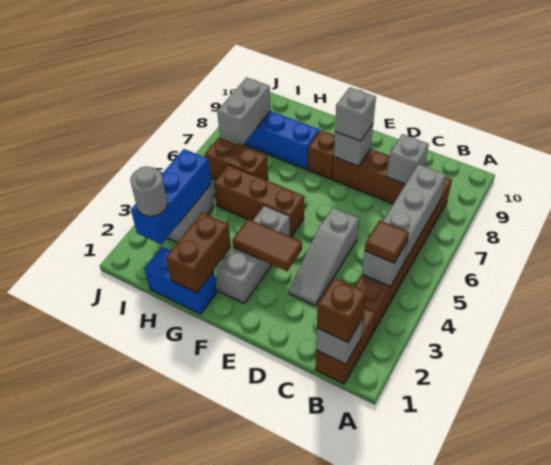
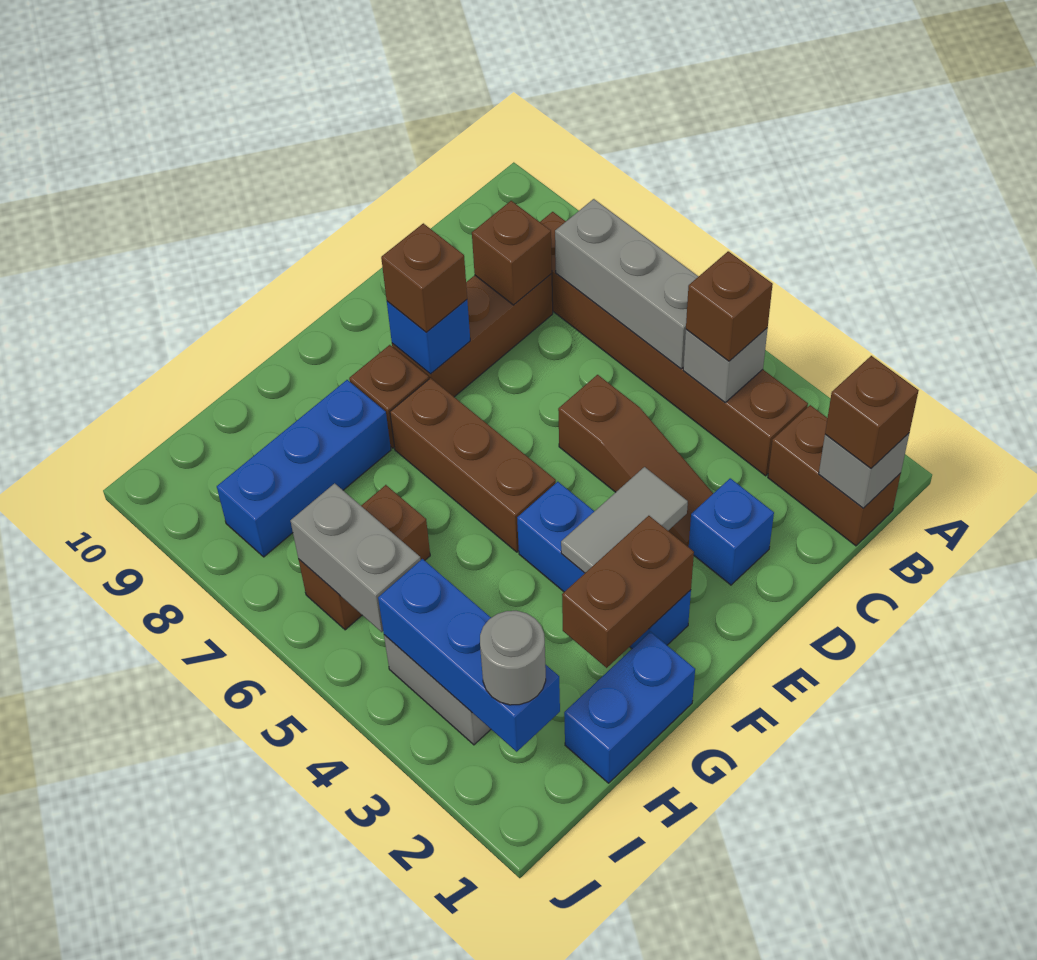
brown tile B4 level 3 -> brown brick B4 level 3
grey brick C8 level 2 -> brown brick C8 level 2
none -> blue brick D2 level 1
grey slope D3:D5 level 1 top 5 -> brown slope D3:D5 level 1 top 5
brown tile E3:F3 level 2 -> grey tile E3:F3 level 2
grey brick E8 level 2 -> blue brick E8 level 2
grey brick E8 level 3 -> brown brick E8 level 3
grey brick F2:F4 level 1 -> blue brick F2:F4 level 1
brown brick F5:H5 level 1 -> brown brick F5:F7 level 1
brown brick G1:G2 level 2 -> brown brick F2:G2 level 2
grey brick I7:I8 level 2 -> grey brick I5:I6 level 2

